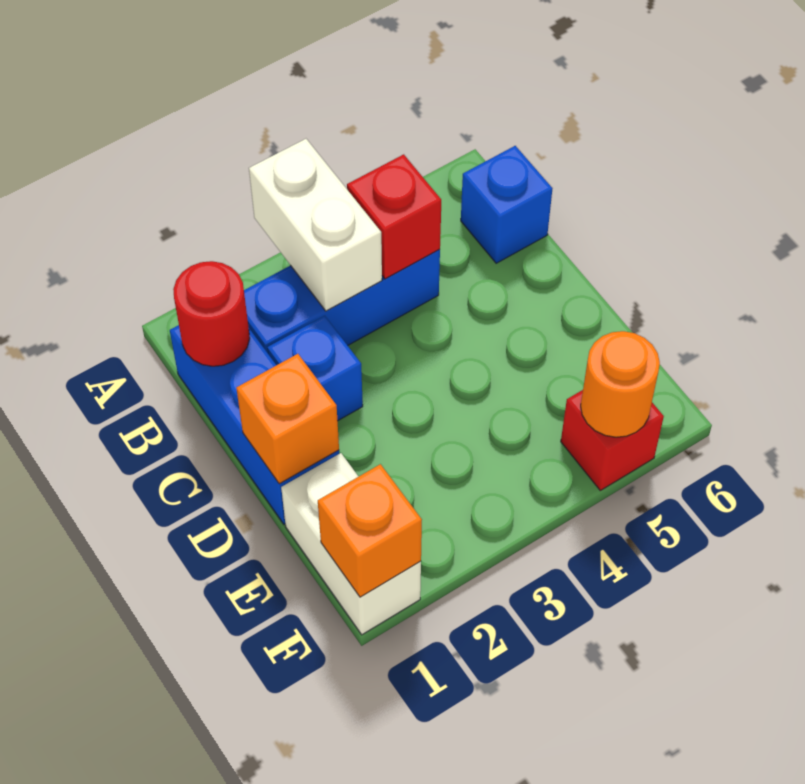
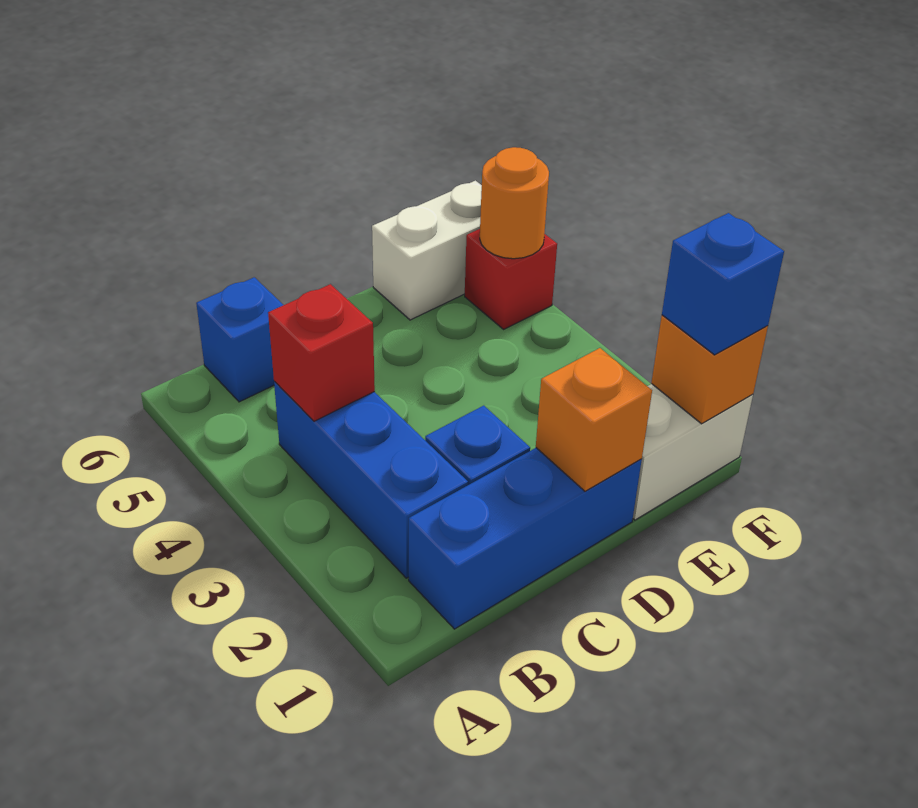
white brick A3:B3 level 2 -> white brick E6:F6 level 1
red round brick B1 level 2 -> none
none -> blue brick F1 level 3

